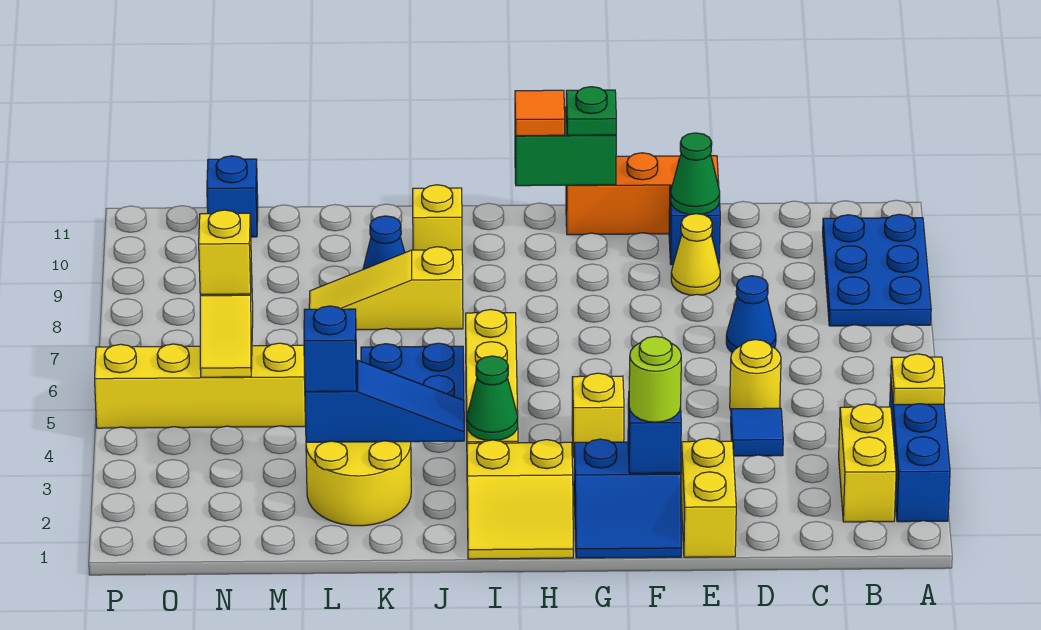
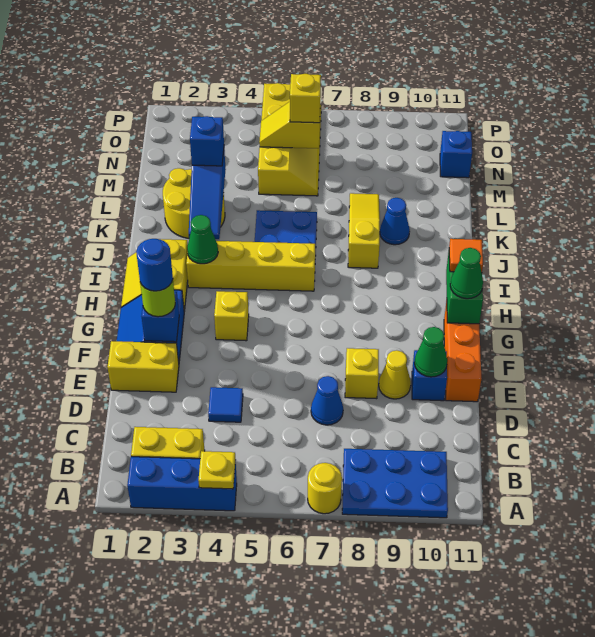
yellow round brick D5 level 1 -> yellow round brick A7 level 1
none -> blue round brick F2 level 4
green plate G11 level 3 -> green cone G11 level 3
yellow brick J10 level 1 -> yellow brick E8 level 1

